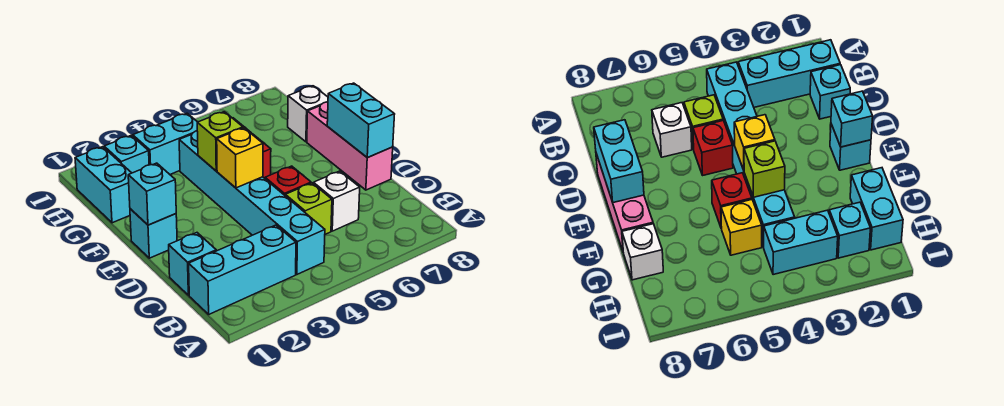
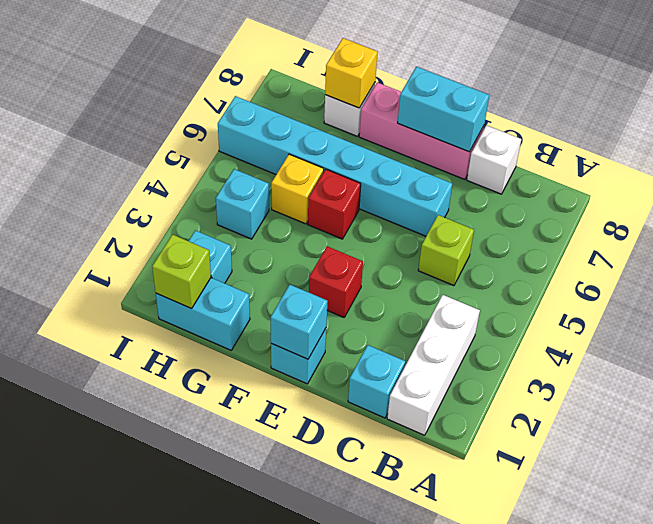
cyan brick B1:B3 level 1 -> white brick B1:B3 level 1
cyan brick B4:G4 level 1 -> cyan brick D6:I6 level 1
white brick C6 level 1 -> white brick C8 level 1
red brick D5 level 1 -> red brick E3 level 1
yellow brick E4 level 2 -> yellow brick G8 level 2
lime brick F4 level 2 -> lime brick H1 level 2
cyan brick H3:H4 level 1 -> cyan brick H4 level 1

